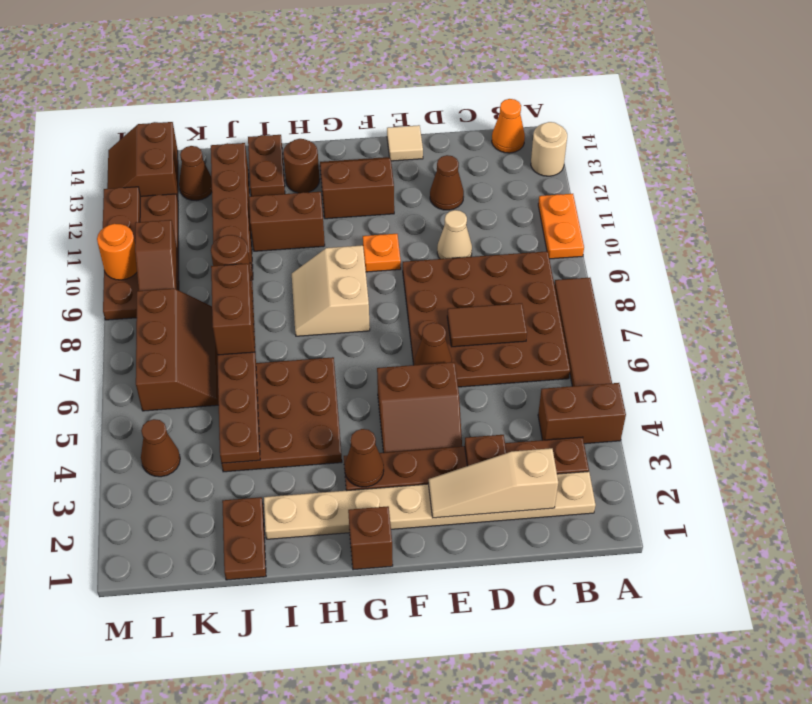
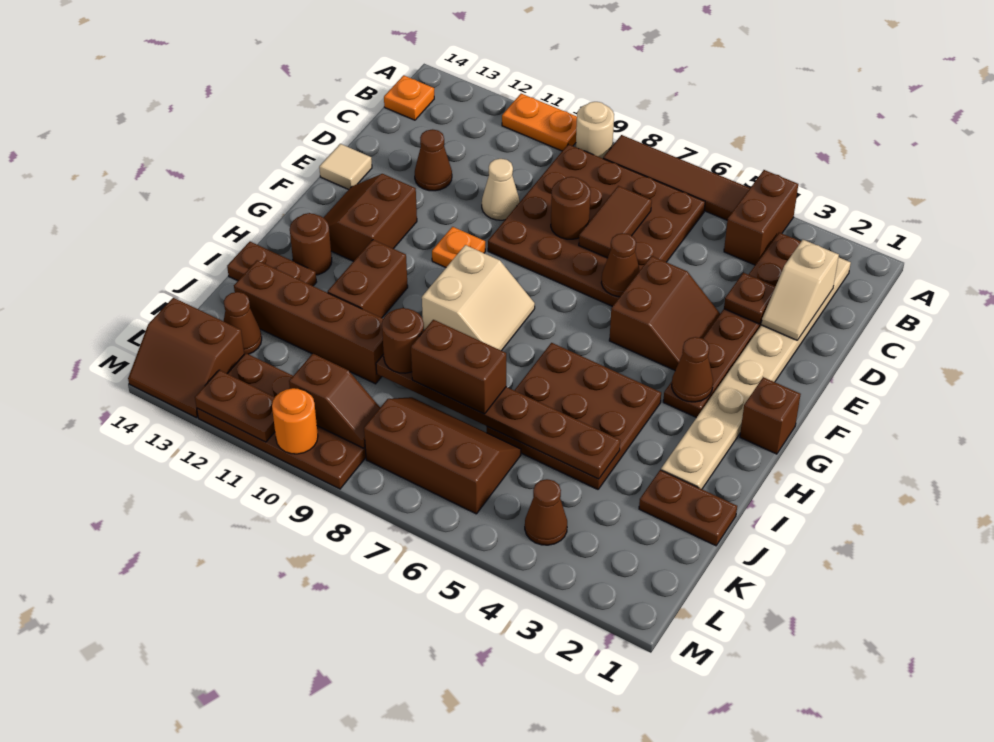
tan round brick A13 level 1 -> tan round brick A9 level 1
orange cone B14 level 1 -> orange plate B14 level 1
tan slope C2:E2 level 2 top C -> tan slope C2:D2 level 2 top C
none -> brown round brick D8 level 2
tan slope G8:H9 level 1 top G -> tan slope G8:H9 level 1 top 9

